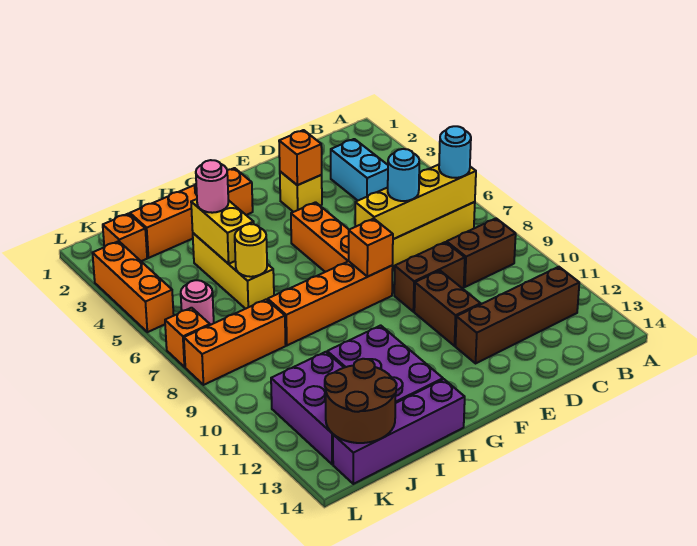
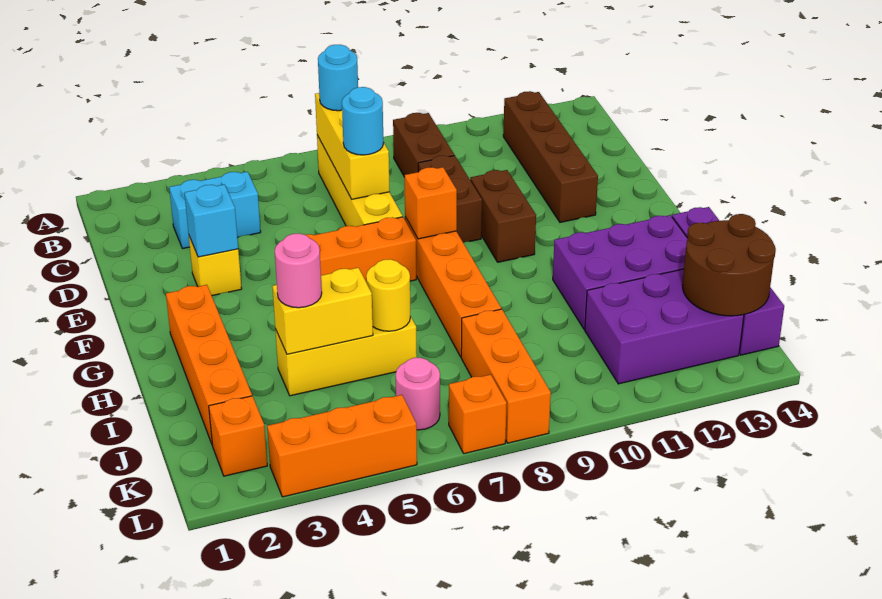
yellow brick B7:E7 level 2 -> yellow brick B7:D7 level 2
orange brick E3 level 2 -> cyan brick E3 level 2
brown brick E10:E11 level 1 -> brown brick E10:F10 level 1

